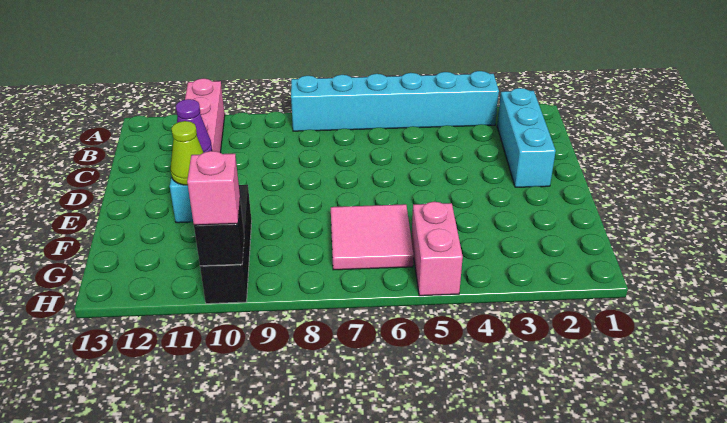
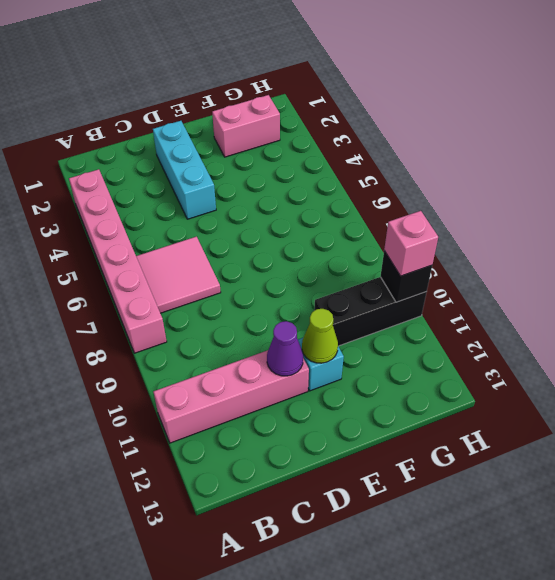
cyan brick A3:A8 level 1 -> pink brick A3:A8 level 1
cyan brick B2:D2 level 1 -> cyan brick D2:D4 level 1
pink tile F6:G7 level 1 -> pink tile B6:C7 level 1
pink brick G5:H5 level 1 -> pink brick F2:G2 level 1

